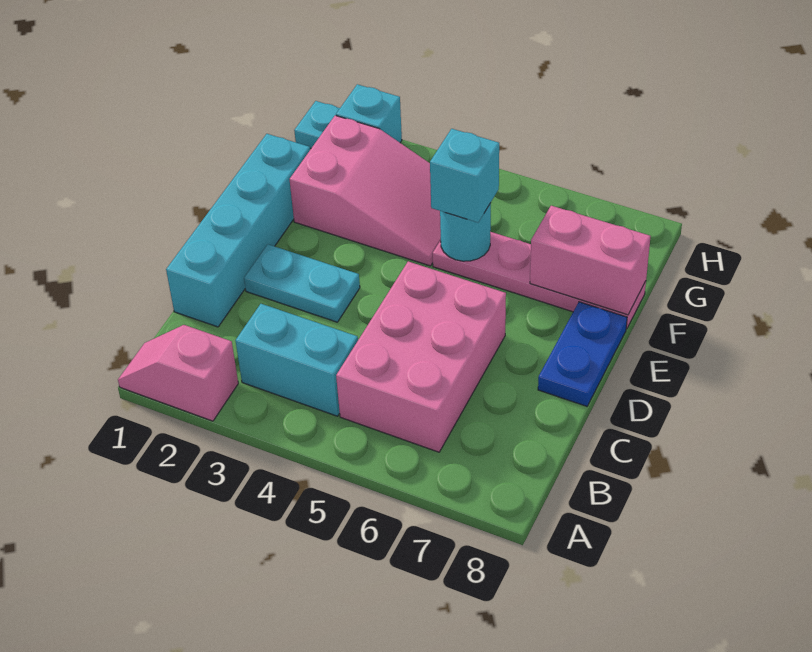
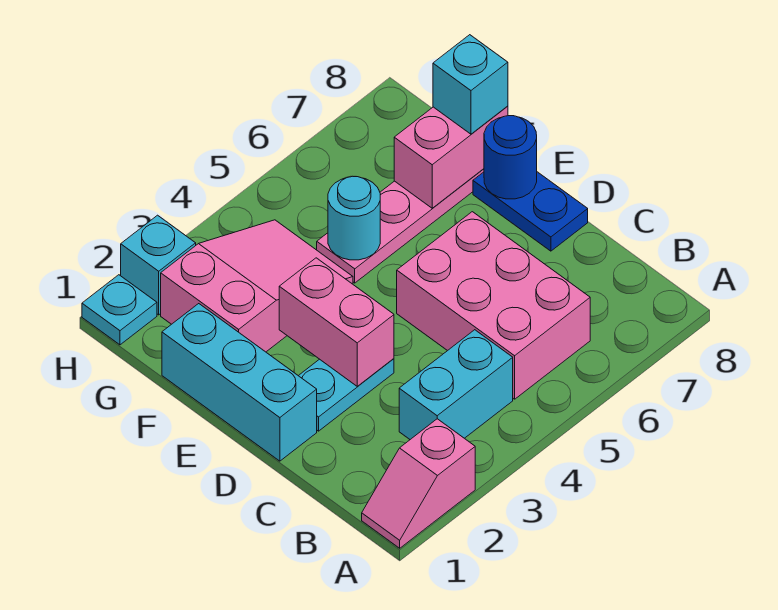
cyan brick C1:F1 level 1 -> cyan brick D1:F1 level 1
none -> pink brick D3:E3 level 2
none -> blue round brick E8 level 2
cyan brick F5 level 3 -> cyan brick F8 level 3

